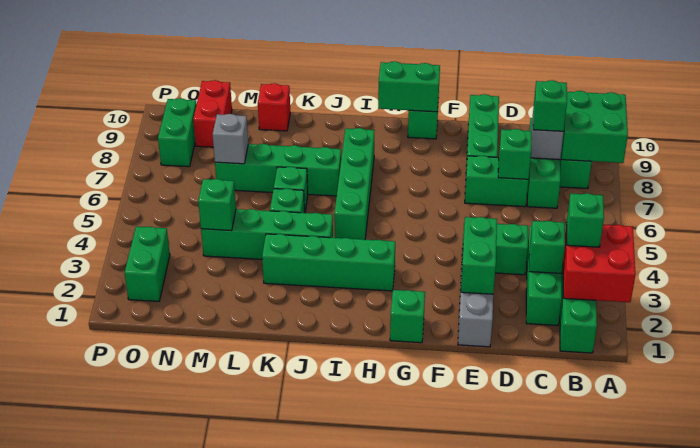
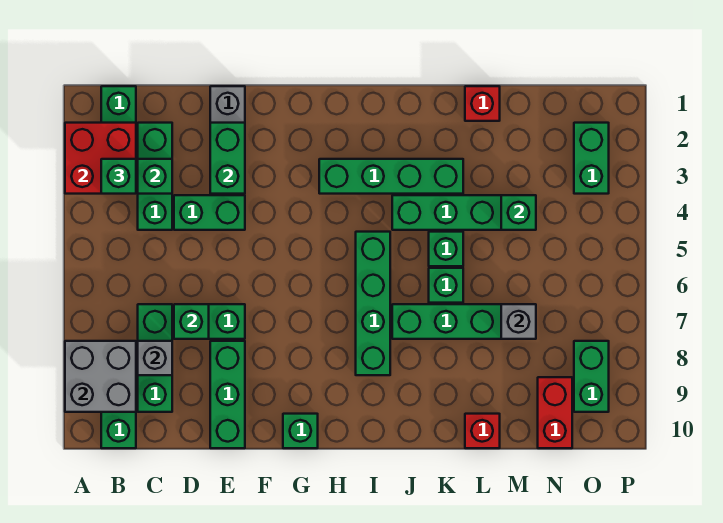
green brick A8:B9 level 2 -> grey brick A8:B9 level 2
green brick C8 level 3 -> none
green brick G1 level 1 -> none
green brick G10:H10 level 2 -> none
none -> red brick L1 level 1

